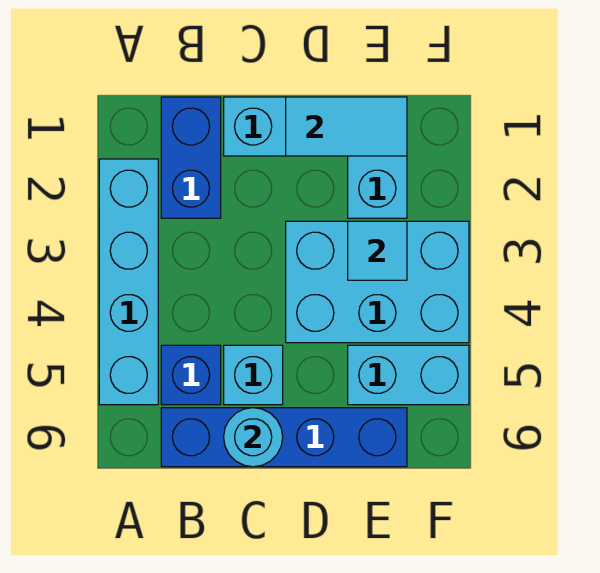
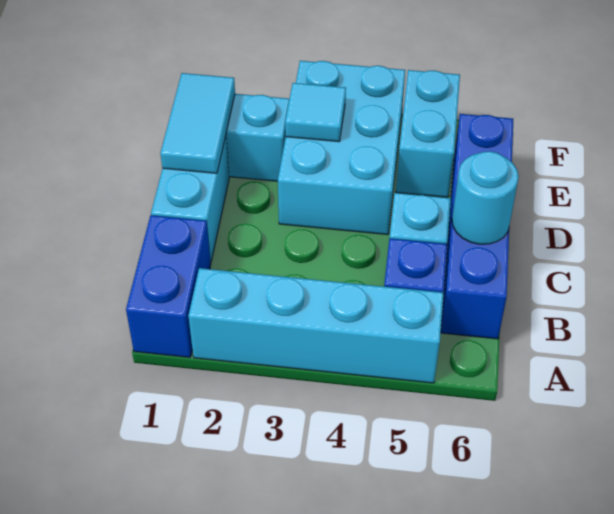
blue brick B1:B2 level 1 -> blue brick A1:B1 level 1

